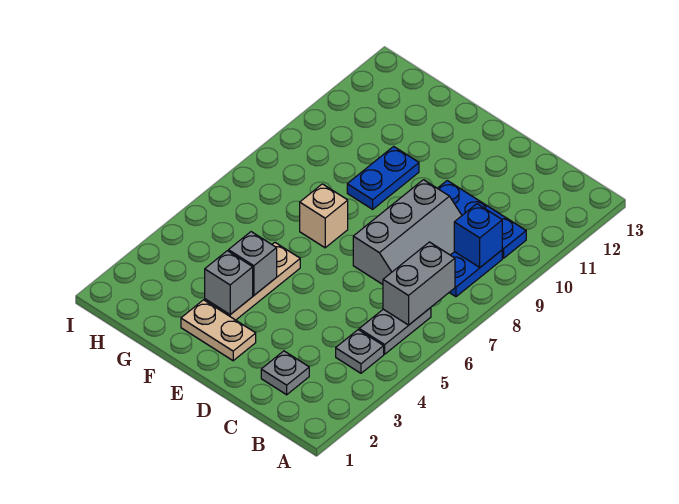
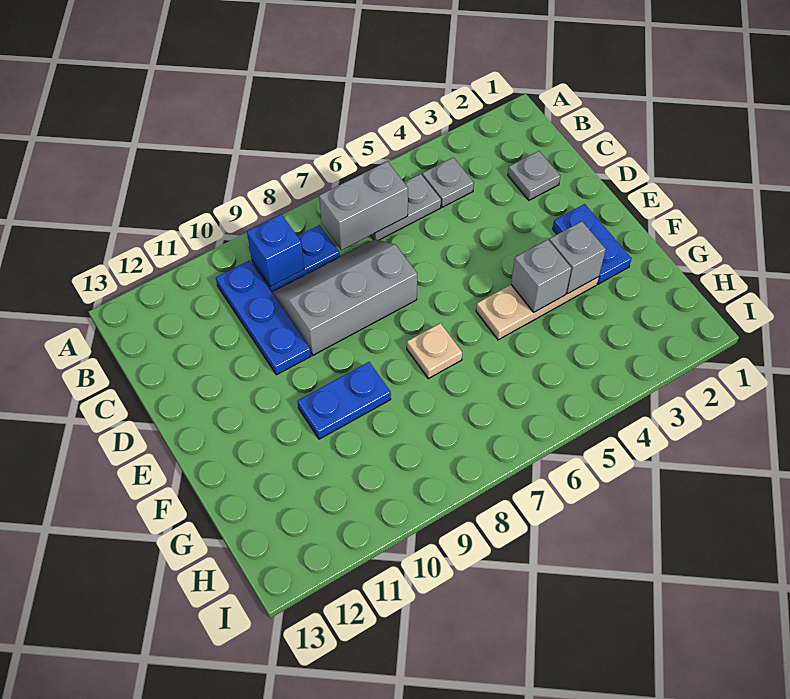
tan plate E2:F2 level 1 -> blue plate E2:F2 level 1
tan brick F7 level 1 -> tan plate F7 level 1

